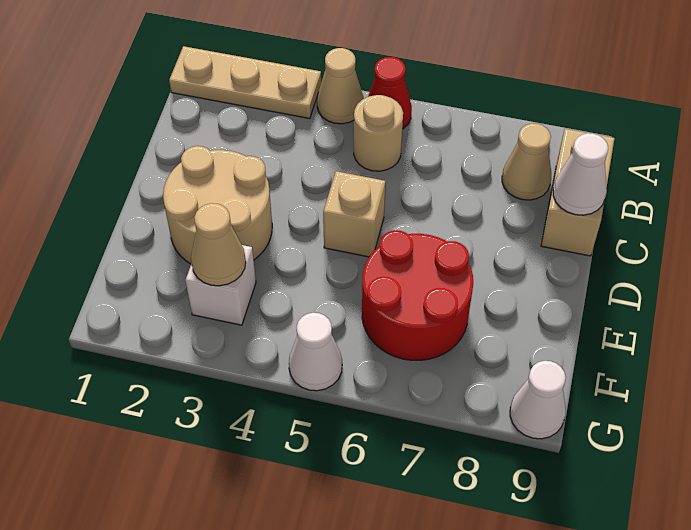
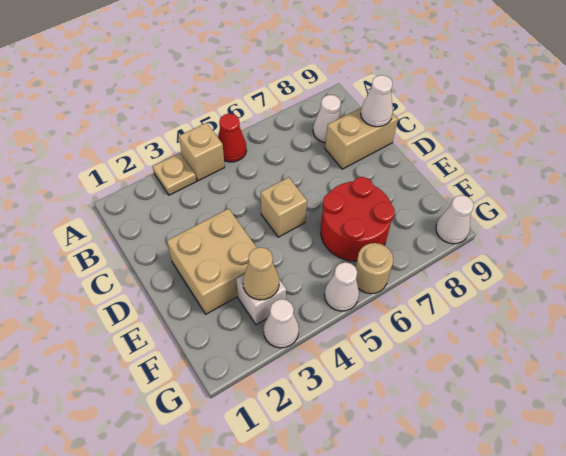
tan plate A1:A3 level 1 -> tan plate A3 level 1
tan cone A4 level 1 -> tan brick A4 level 1
tan round brick B5 level 1 -> tan round brick G6 level 1
tan cone B8 level 1 -> white cone B8 level 1
tan brick B9:C9 level 1 -> tan brick C8:C9 level 1
tan round brick D2:E3 level 1 -> tan brick D2:E3 level 1
none -> white cone G3 level 1

